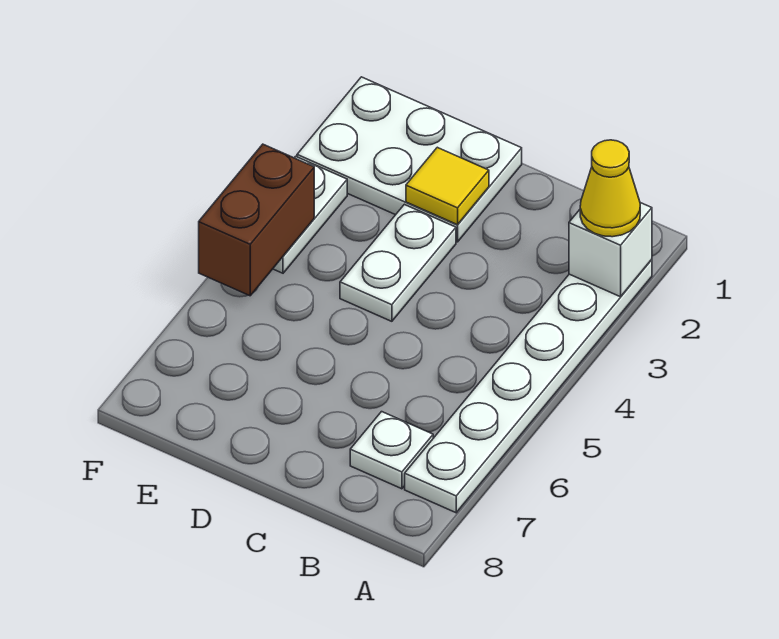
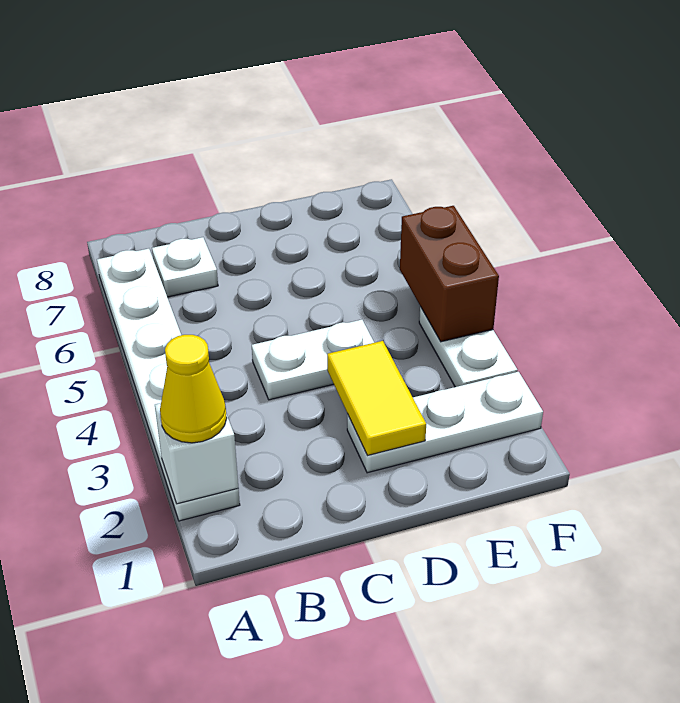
white plate D1:F2 level 1 -> white plate D2:F2 level 1
yellow tile D2 level 2 -> yellow tile D2:D3 level 2
white plate D3:D4 level 1 -> white plate C4:D4 level 1

